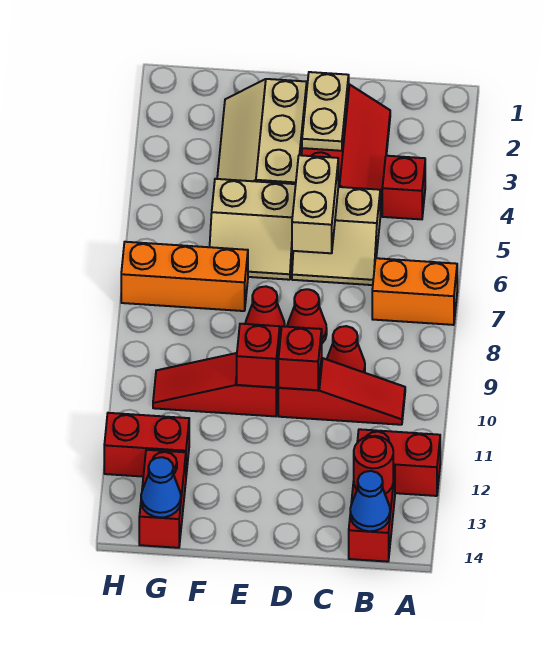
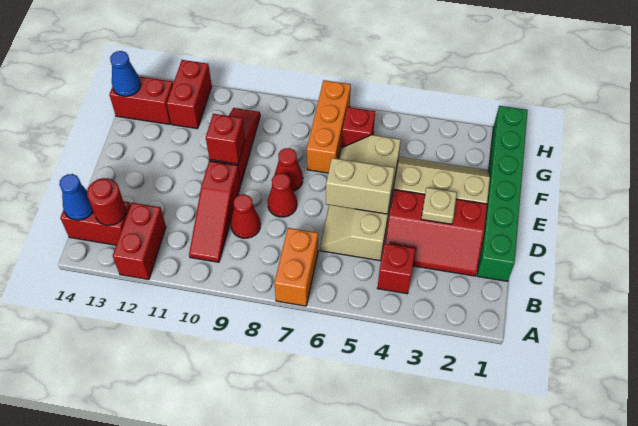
none -> green brick C1:H1 level 1
tan plate D2:D3 level 2 -> tan plate D3 level 2
red brick D10 level 2 -> red brick G6 level 1

